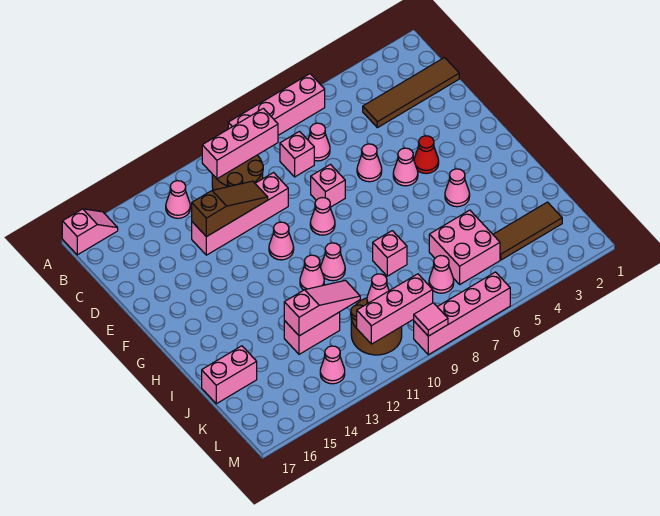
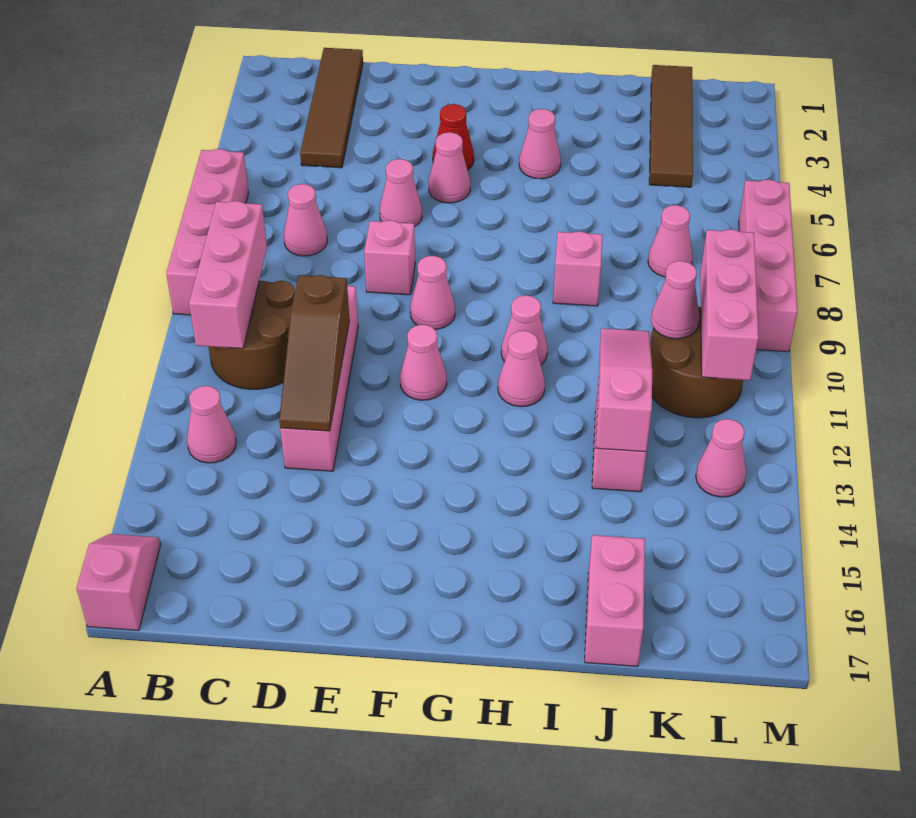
pink brick C8 level 1 -> none
brown slope D11:D13 level 2 top 13 -> brown slope D11:D13 level 2 top 11
pink brick J5:K6 level 1 -> none
brown tile K2:K4 level 1 -> brown tile K1:K4 level 1
pink tile M9 level 2 -> none

